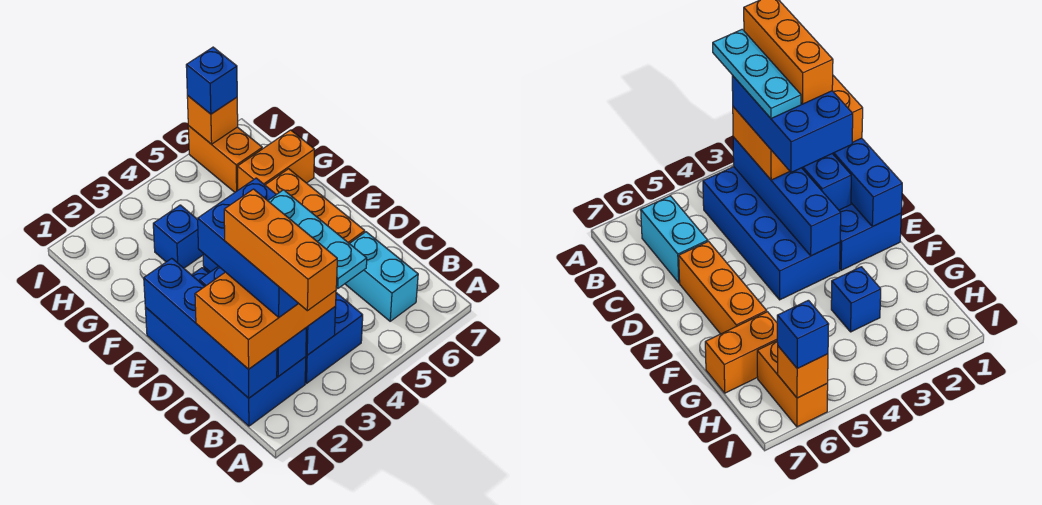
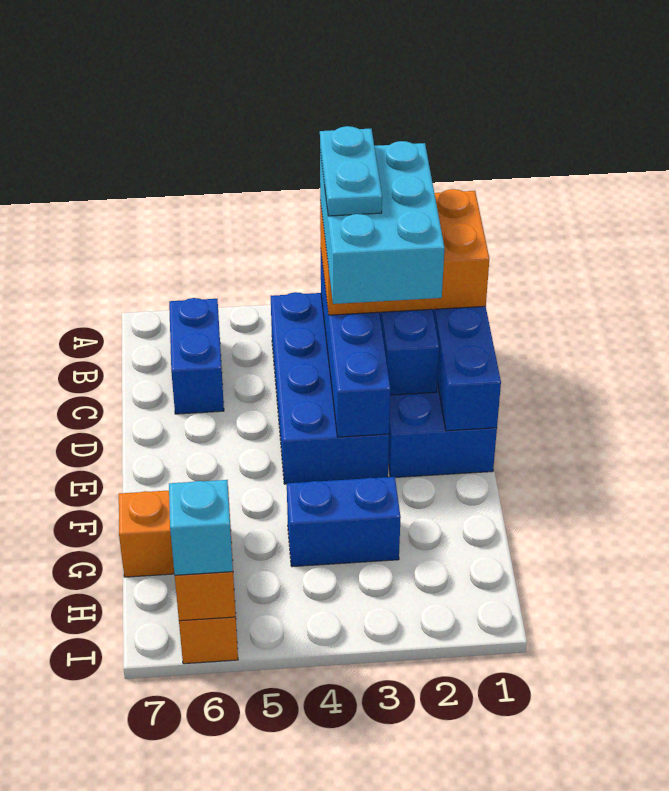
orange brick A2:C2 level 5 -> none
cyan plate A3:C3 level 5 -> cyan plate B3:C3 level 5
blue brick B2:D3 level 4 -> cyan brick B2:D3 level 4
cyan brick B6:C6 level 1 -> blue brick B6:C6 level 1
orange brick D6:F6 level 1 -> none
blue brick G3 level 1 -> blue brick G3:G4 level 1
blue brick I6 level 3 -> cyan brick I6 level 3

